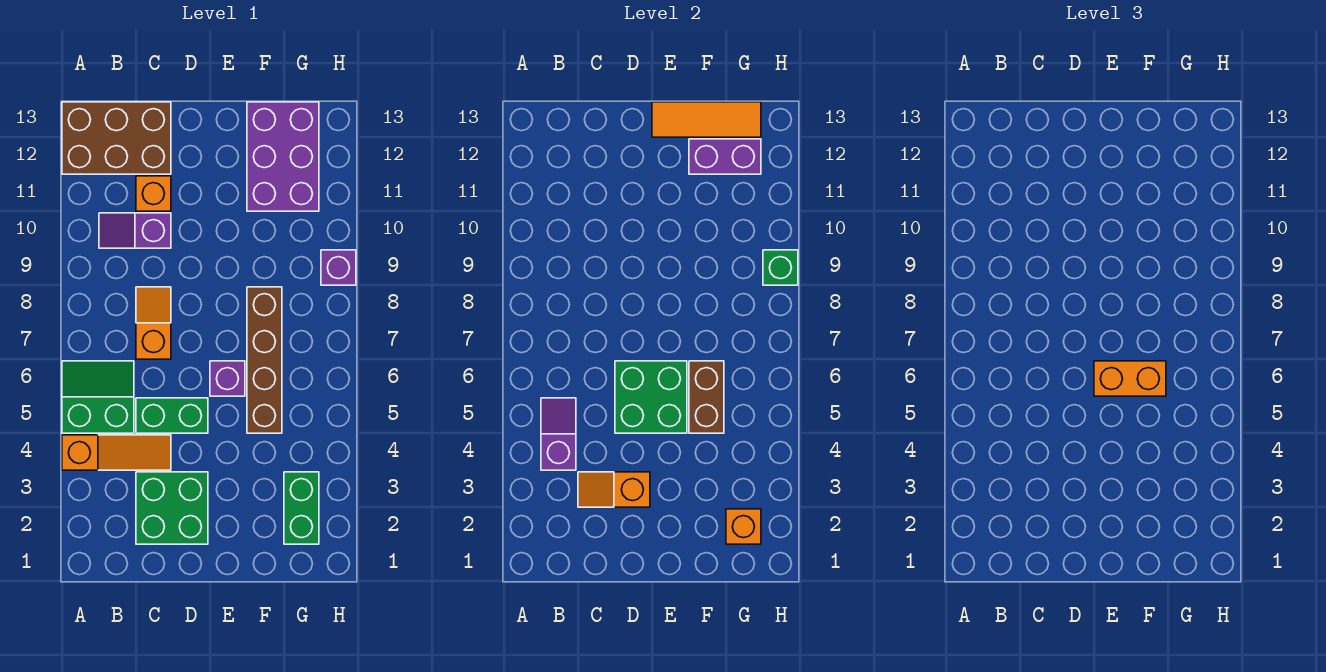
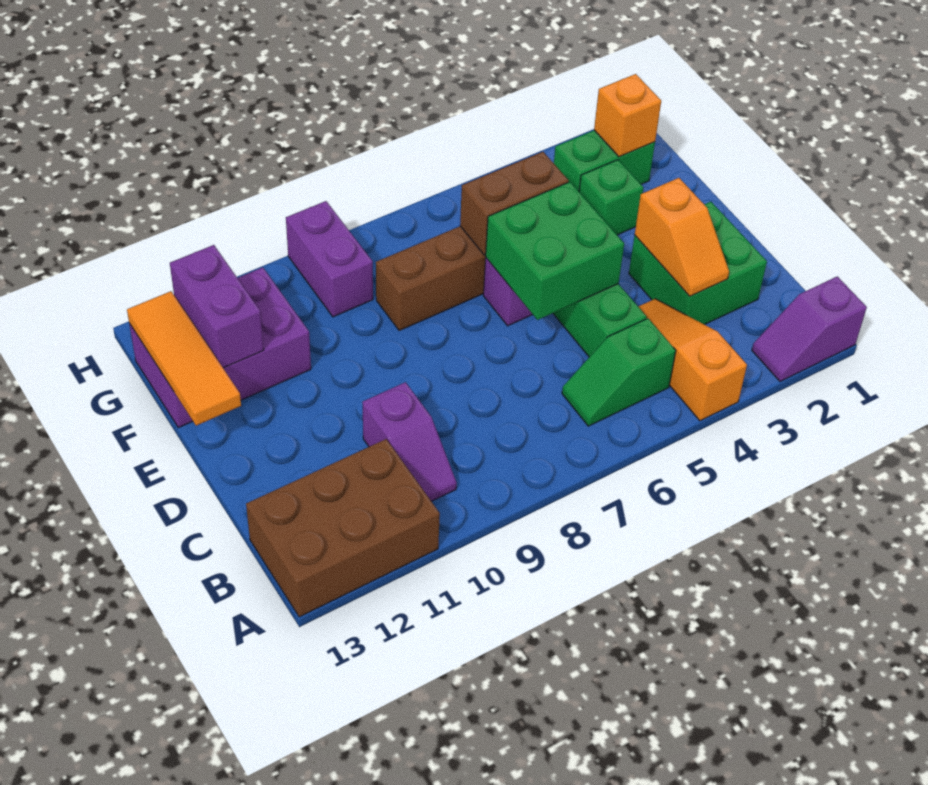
green slope A5:B6 level 1 top 5 -> green slope B5:B6 level 1 top 5
brown brick A12:C13 level 1 -> brown brick A11:B13 level 1
purple slope B4:B5 level 2 top 4 -> purple slope A1:A2 level 1 top 1
orange slope C7:C8 level 1 top 7 -> none
orange brick C11 level 1 -> none
orange brick E6:F6 level 3 -> none
purple brick H9 level 1 -> purple brick G9:H9 level 1
green brick H9 level 2 -> green brick F3 level 1

